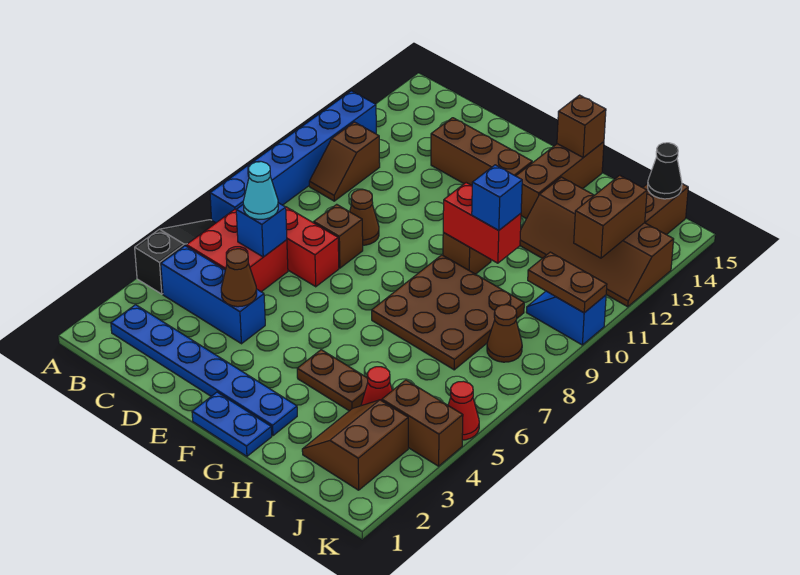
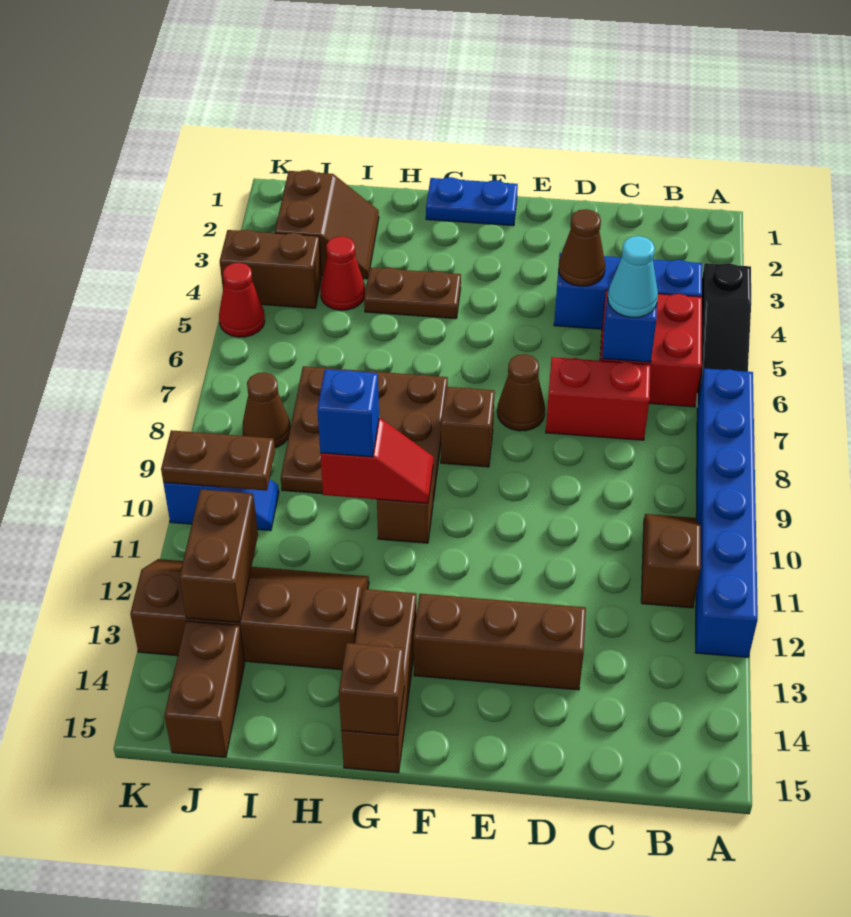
blue plate B2:G2 level 1 -> none
brown brick D8 level 1 -> brown brick F8 level 1
brown cone D9 level 1 -> brown cone E7 level 1
red brick G10:H10 level 2 -> red slope G10:H10 level 2 top H
black cone J15 level 2 -> none

